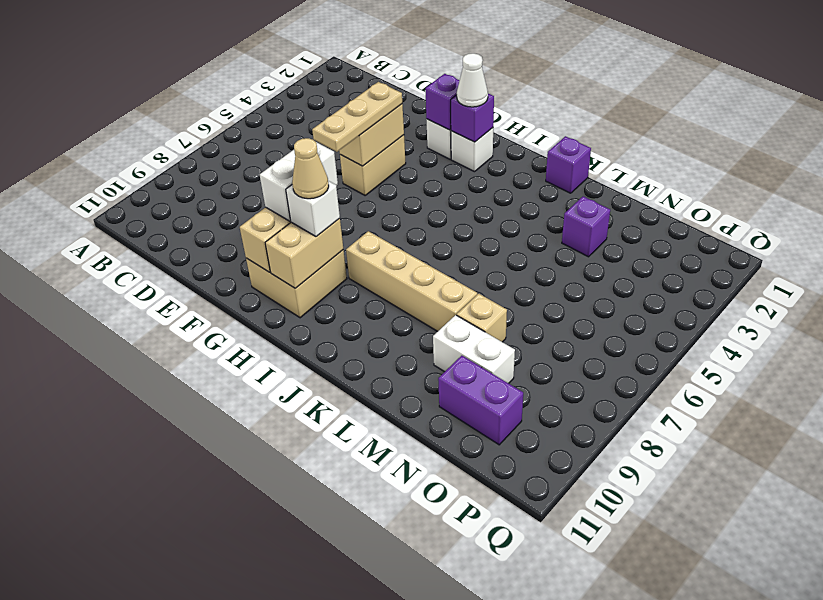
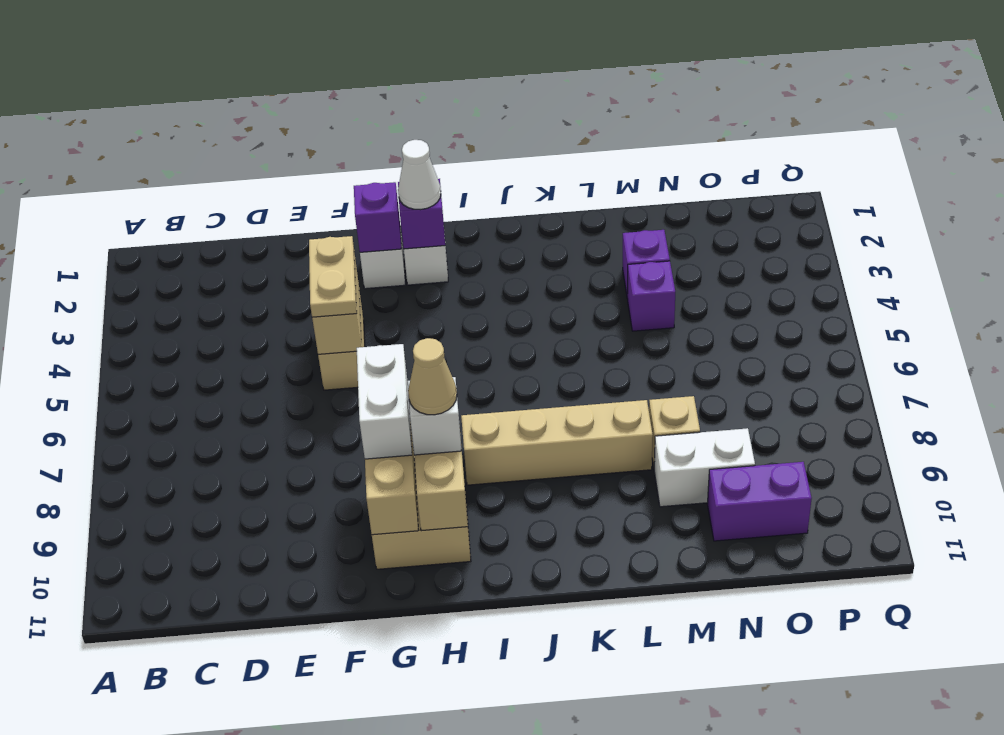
tan plate F4:F6 level 3 -> tan plate F4:F5 level 3
purple brick K1 level 1 -> purple brick M4 level 1

